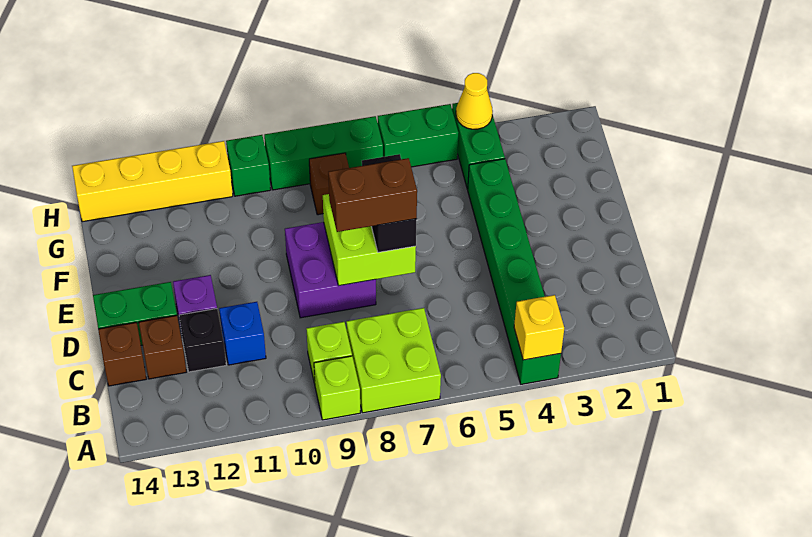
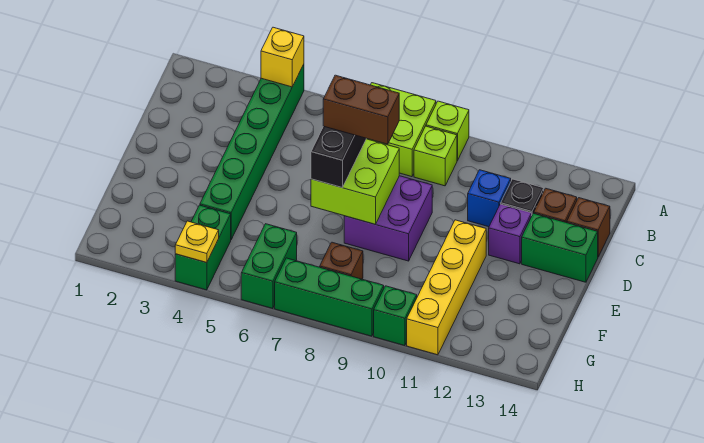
yellow cone H4 level 2 -> yellow plate H4 level 2
green brick H5:H6 level 1 -> green brick G6:H6 level 1
yellow brick H11:H14 level 1 -> yellow brick E11:H11 level 1

